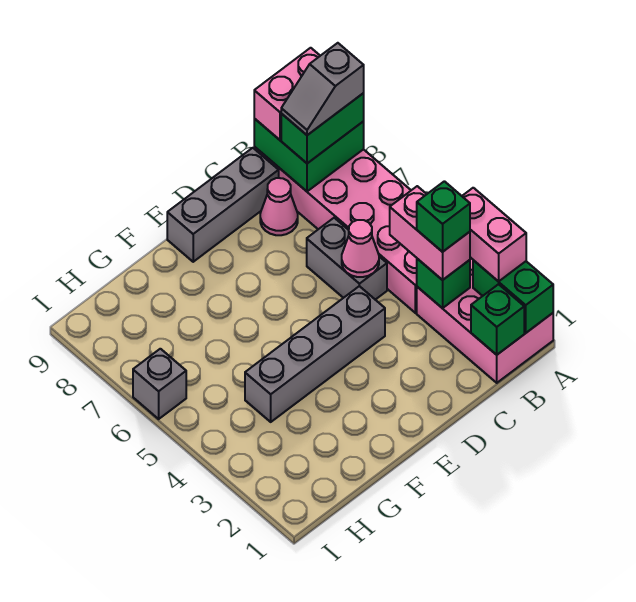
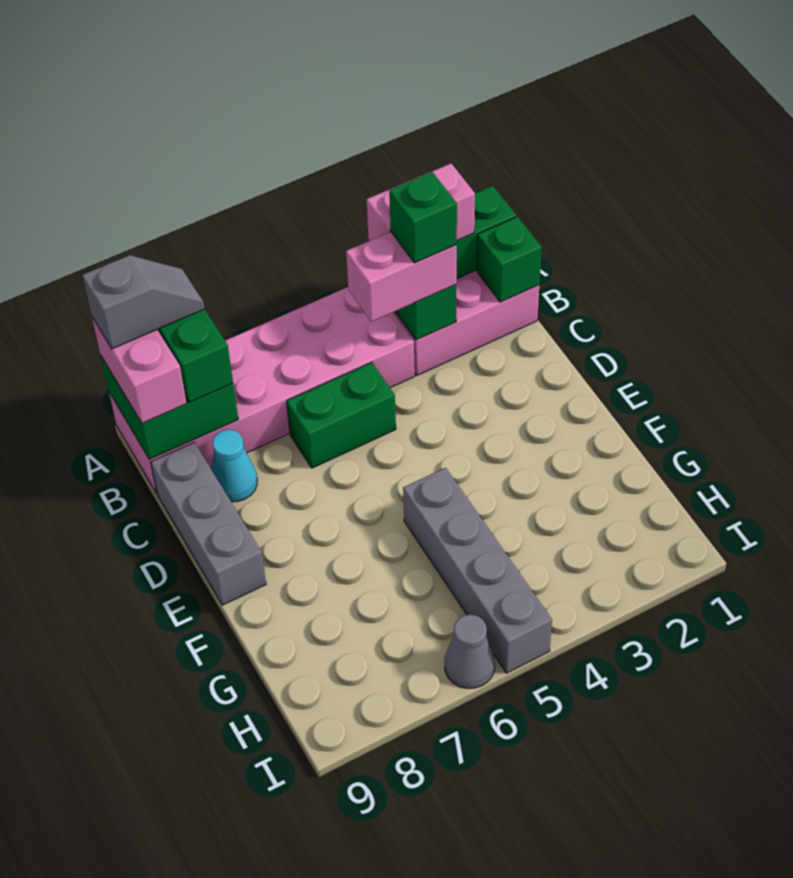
grey slope A8:B8 level 4 top A -> grey slope A8:A9 level 4 top 9
grey brick C5:C6 level 1 -> green brick C5:C6 level 1
pink cone C5 level 2 -> none
pink cone C8 level 1 -> cyan cone C8 level 1
grey brick D4:G4 level 1 -> grey brick F5:I5 level 1
grey brick I6 level 1 -> grey cone I6 level 1

